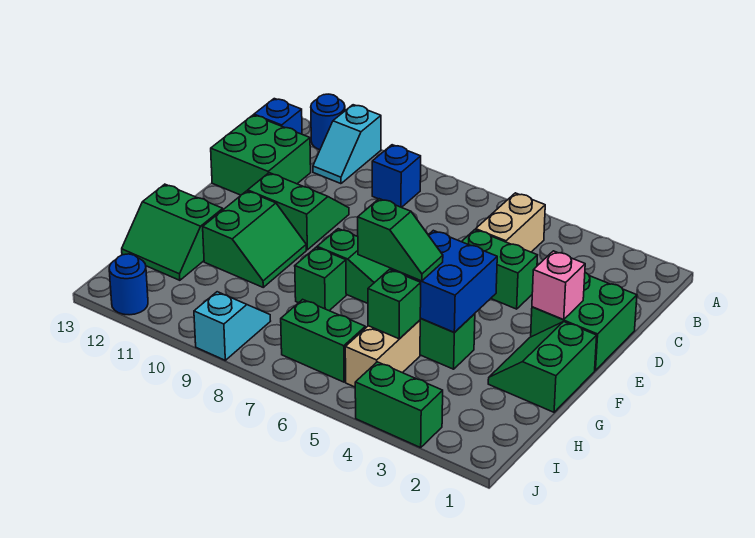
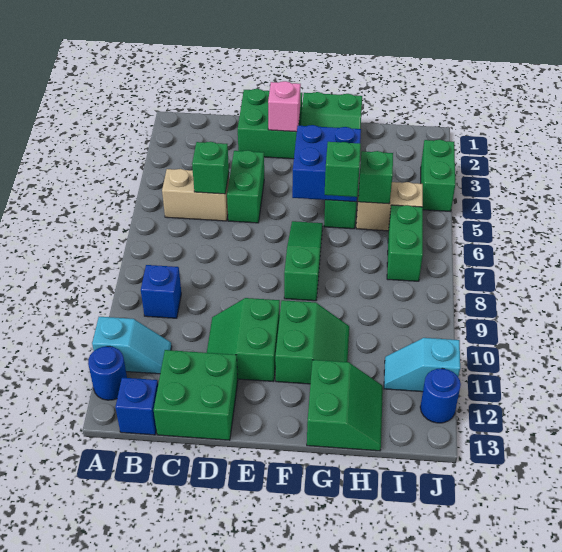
green slope F10:G11 level 1 top 11 -> green slope F10:G11 level 1 top F
green brick G8 level 1 -> green brick C5 level 2
cyan slope I9:J9 level 1 top J -> cyan slope I11:J11 level 1 top J

